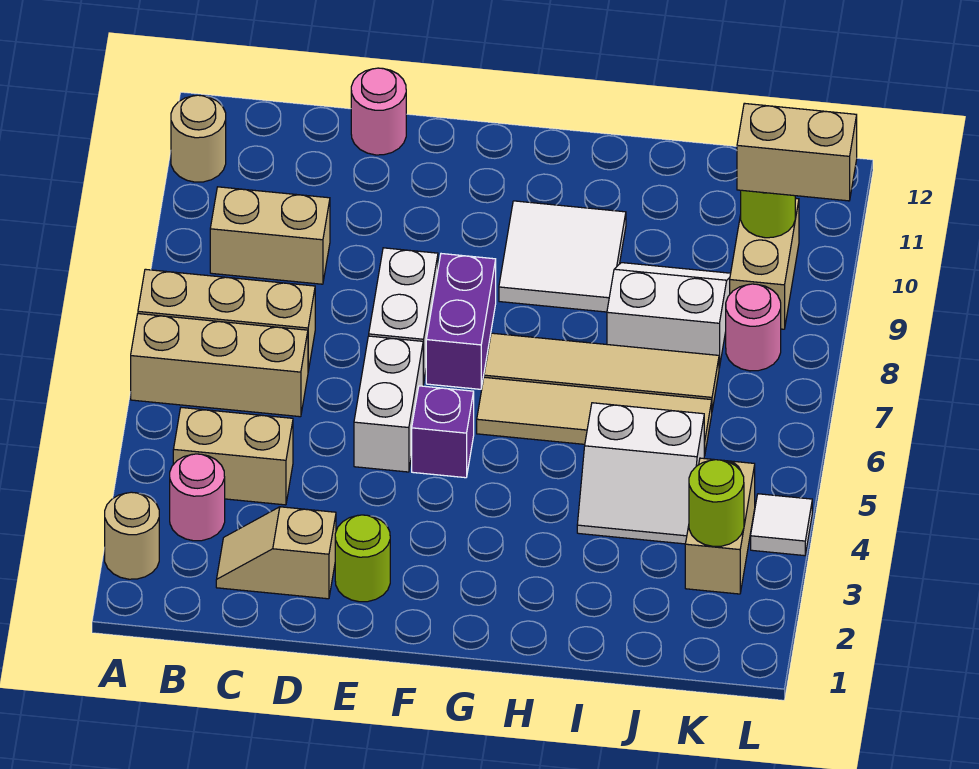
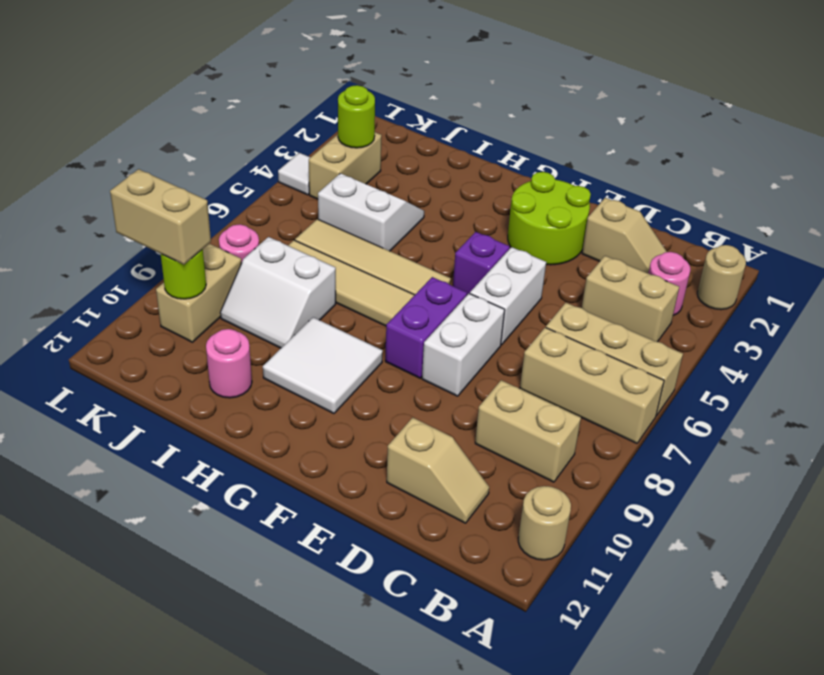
none -> tan slope C11:D11 level 1 top D
pink round brick D12 level 1 -> pink round brick I11 level 1
lime round brick E2 level 1 -> lime round brick E2:F3 level 1

